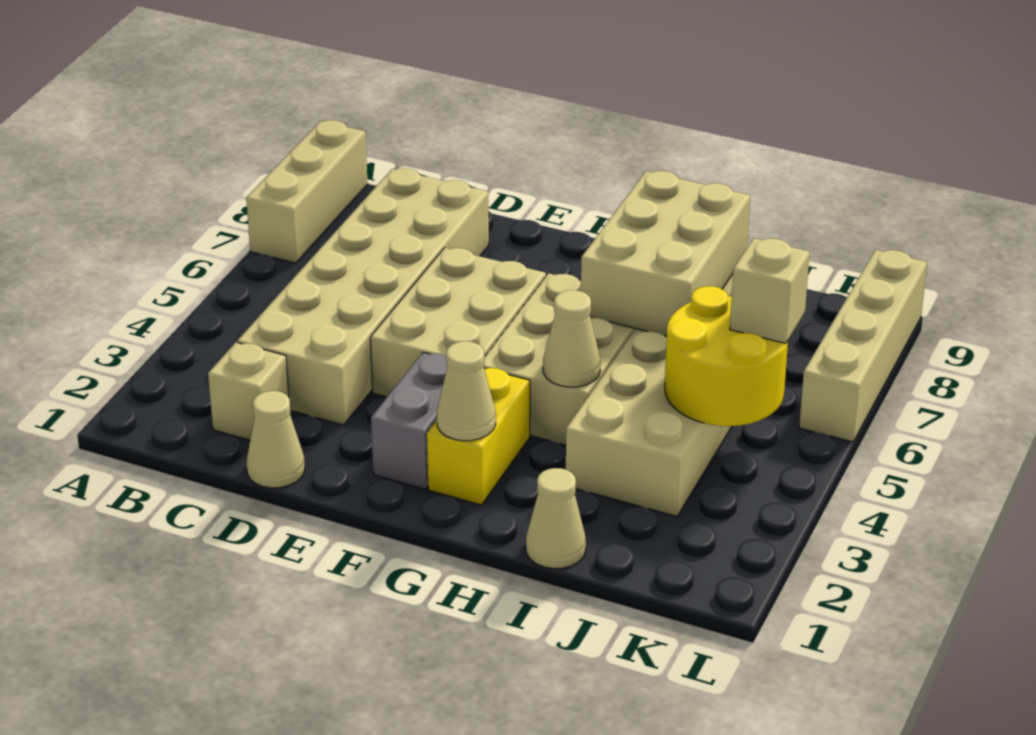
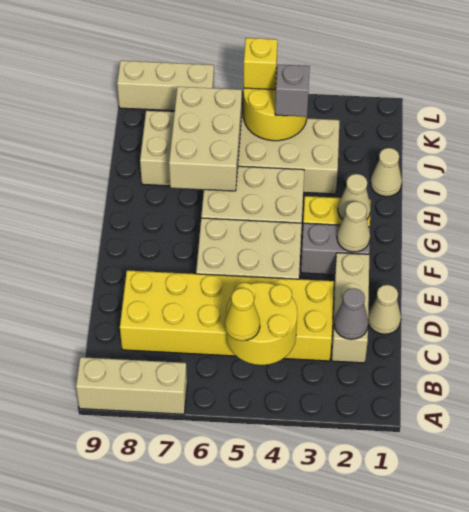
none -> yellow round brick B4:C5 level 2
none -> yellow cone B5 level 3
tan brick C2 level 1 -> tan brick C2:E2 level 1
none -> grey cone C2 level 2
tan brick C3:D8 level 1 -> yellow brick C3:D8 level 1
tan cone H4 level 2 -> tan cone F2 level 2
tan brick H6:I8 level 2 -> tan brick H6:J7 level 2
none -> grey brick J4 level 3
tan brick K5 level 3 -> yellow brick K5 level 3
tan brick L6:L9 level 1 -> tan brick L7:L9 level 1

